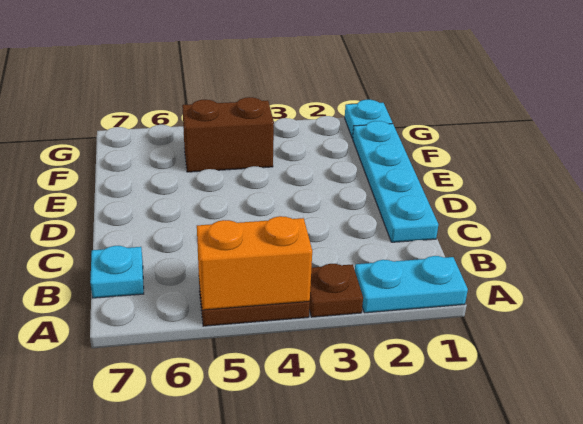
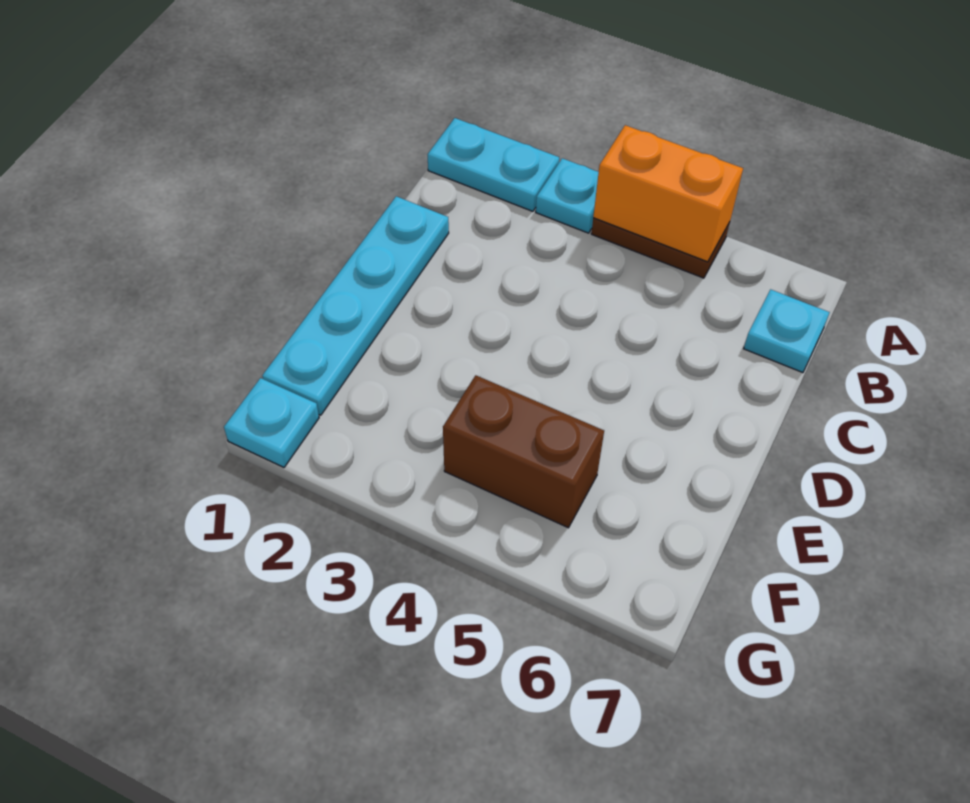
brown plate A3 level 1 -> cyan plate A3 level 1

